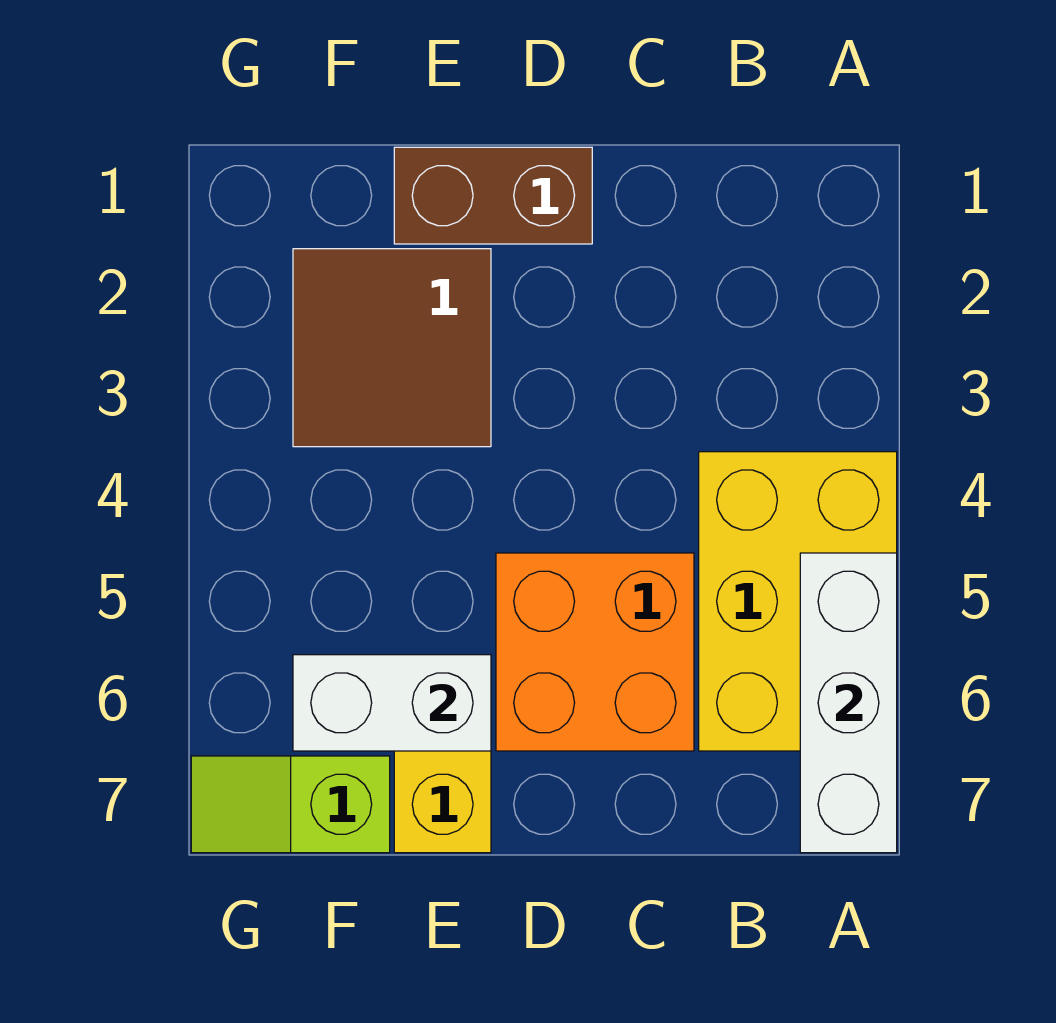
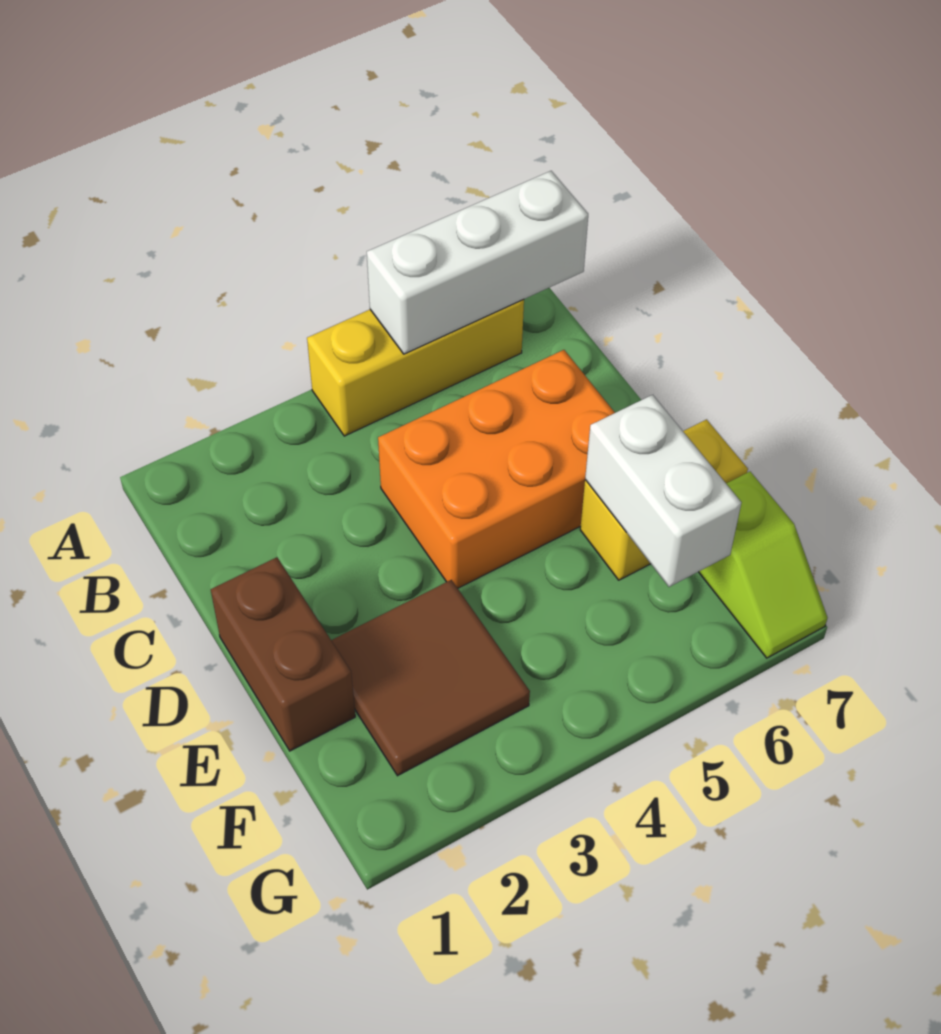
yellow brick A4:B6 level 1 -> yellow brick A4:A6 level 1
orange brick C5:D6 level 1 -> orange brick C4:D6 level 1

